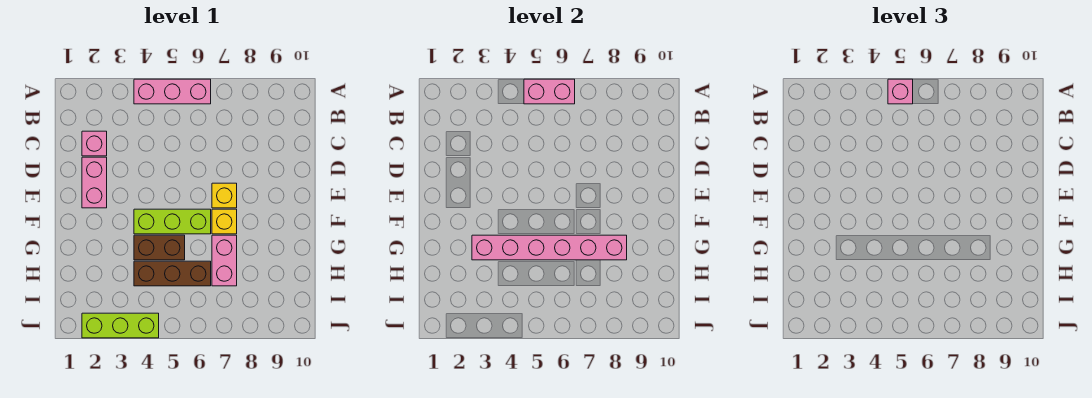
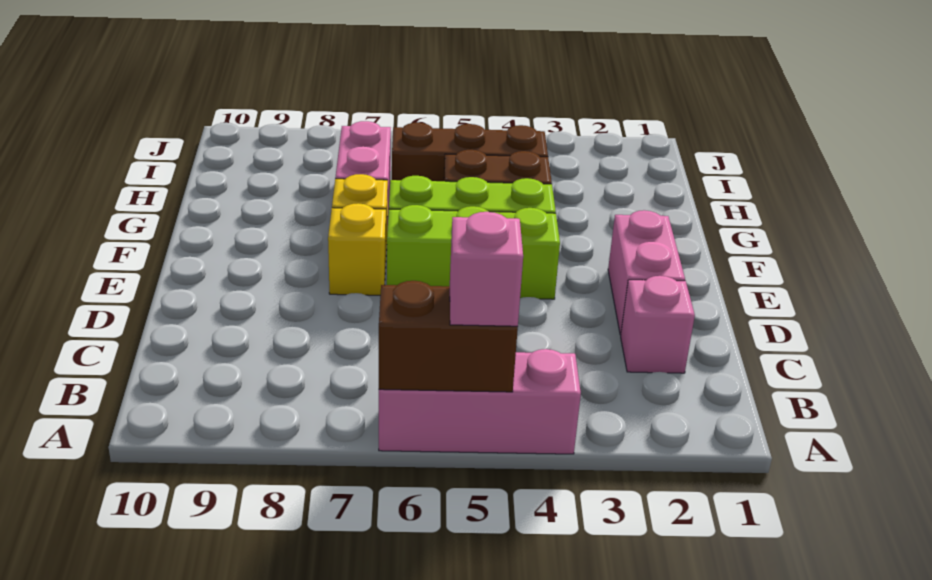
pink brick A5:A6 level 2 -> brown brick A5:A6 level 2
pink brick G3:G8 level 2 -> none
lime brick J2:J4 level 1 -> lime brick E4:E6 level 1

